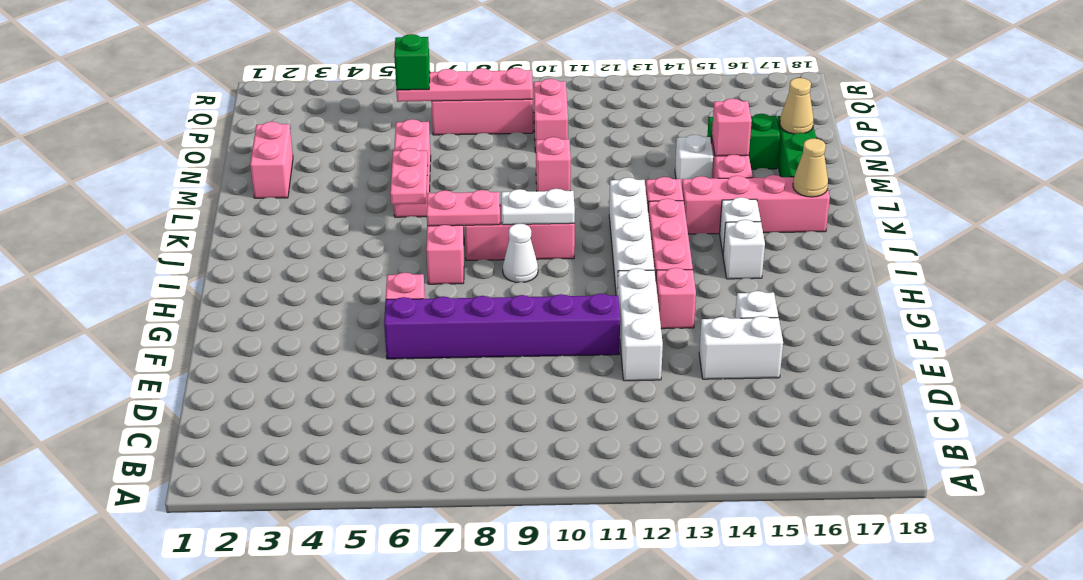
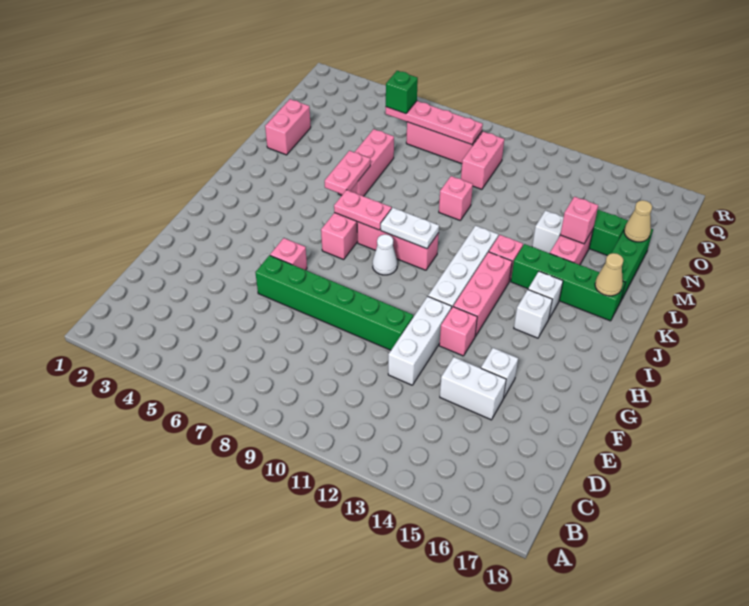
purple brick F6:F11 level 1 -> green brick F6:F11 level 1
pink brick K14:K17 level 1 -> green brick K14:K17 level 1

